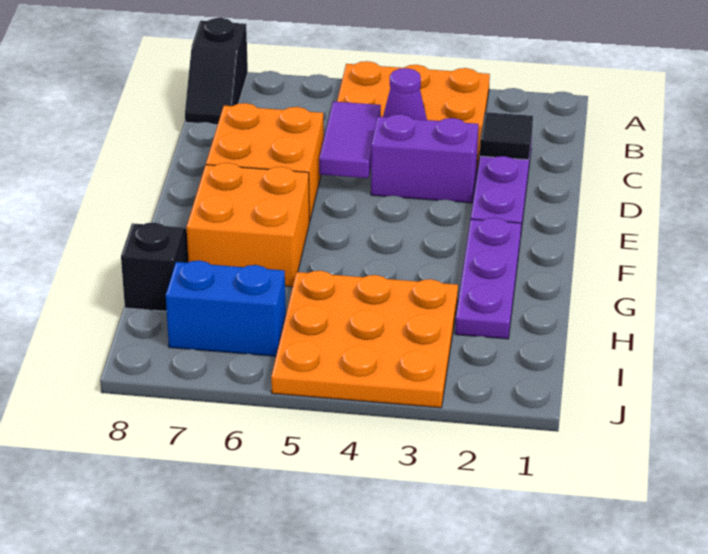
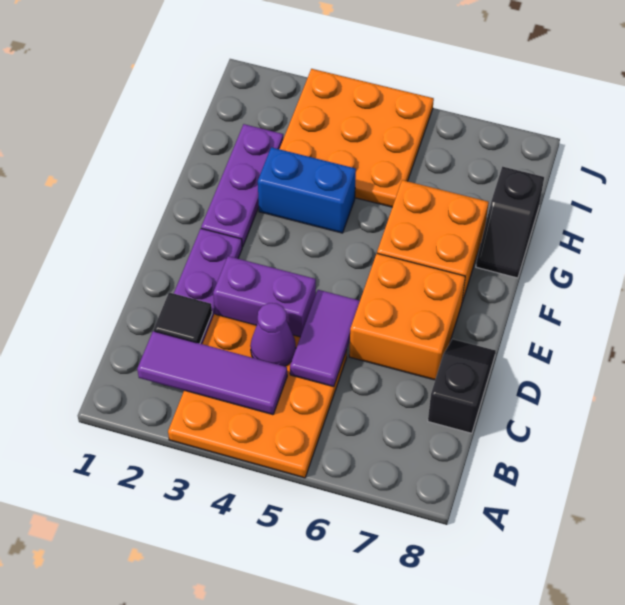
black slope A8:B8 level 1 top A -> black slope C8:D8 level 1 top C
none -> purple tile B2:B4 level 2
blue brick I6:I7 level 1 -> blue brick G3:G4 level 1

